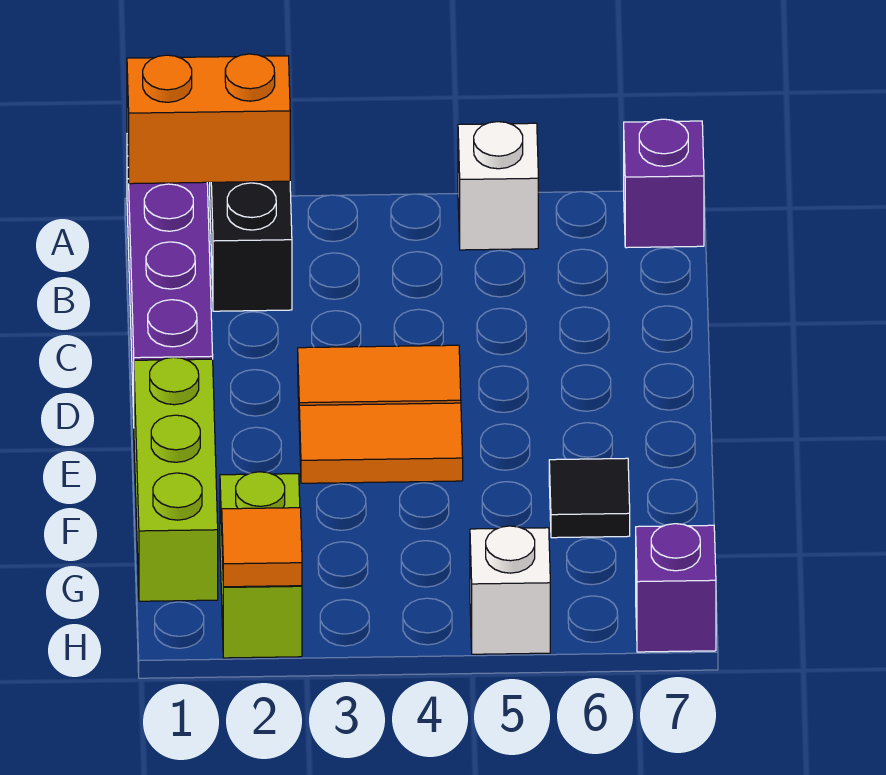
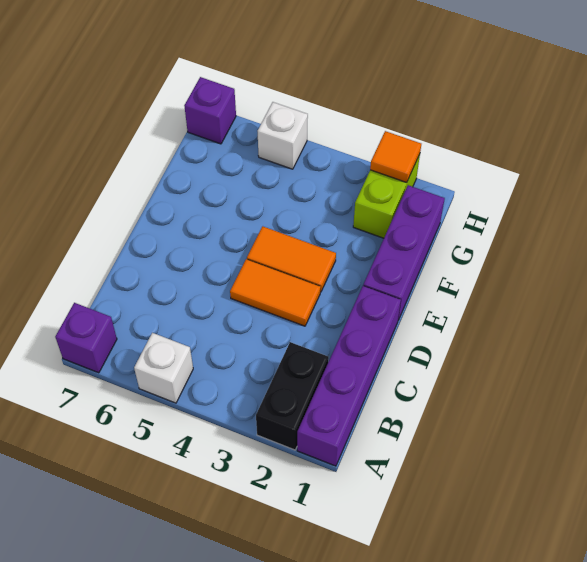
orange brick A1:A2 level 2 -> none
lime brick E1:G1 level 1 -> purple brick E1:G1 level 1
black tile F6 level 1 -> none

